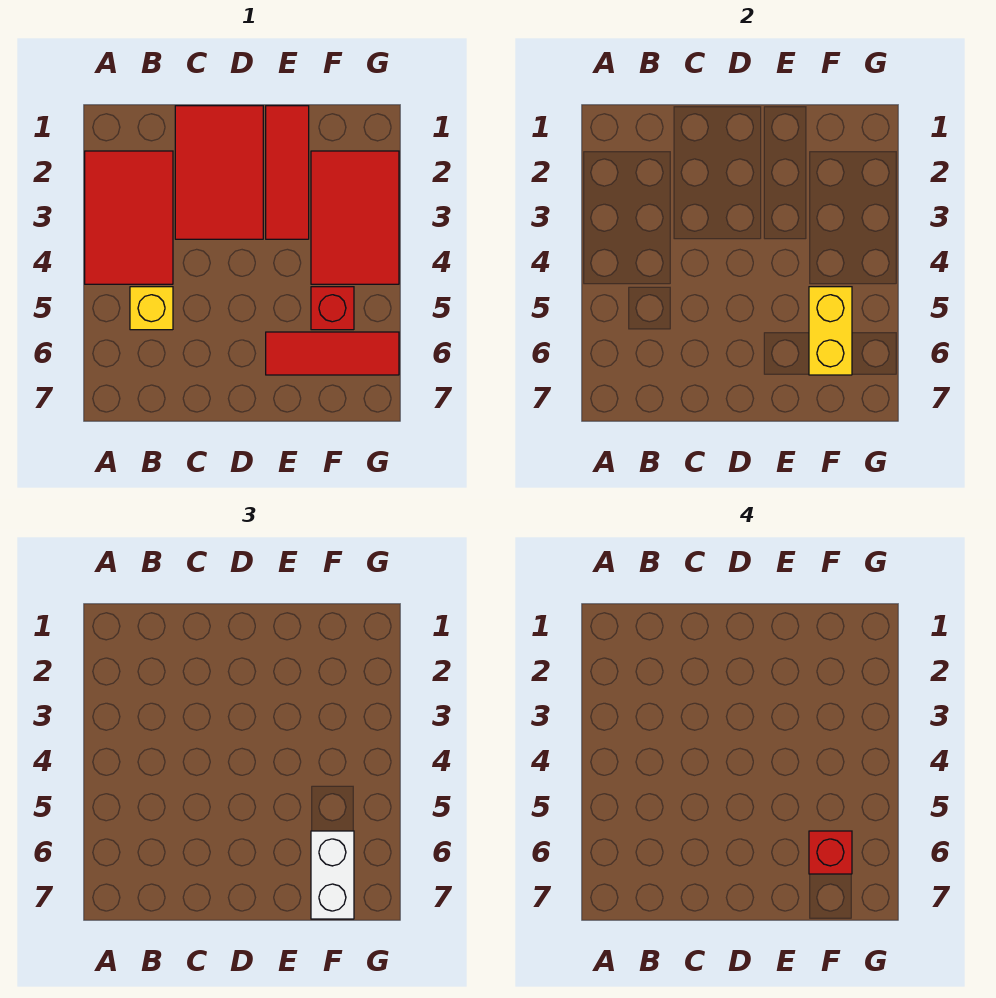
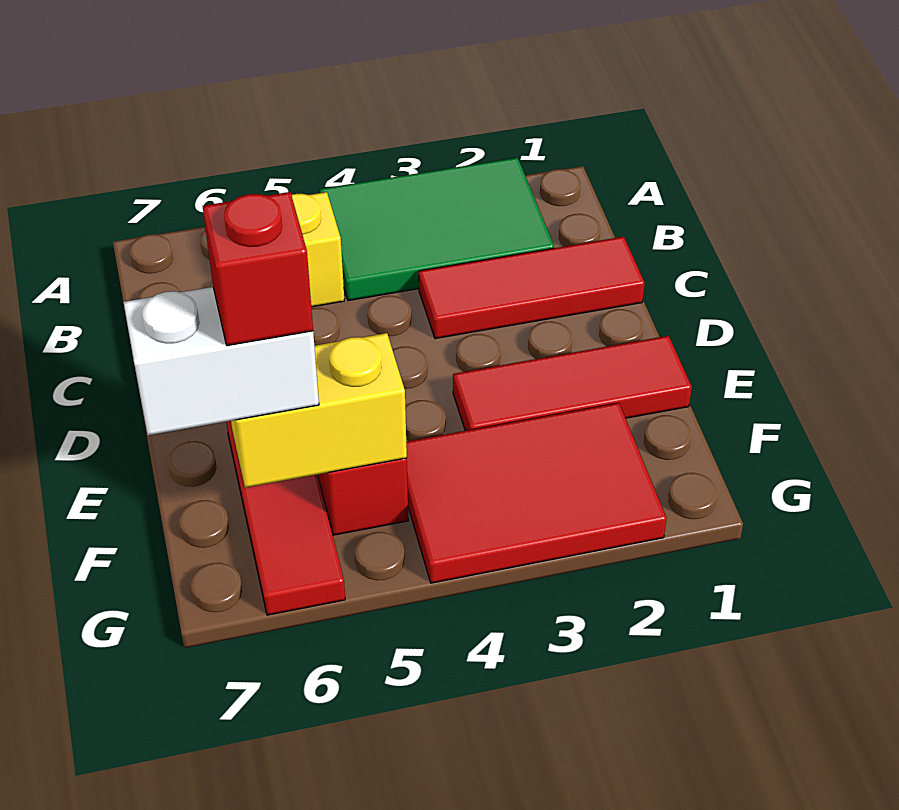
red tile A2:B4 level 1 -> green tile A2:B4 level 1
red tile C1:D3 level 1 -> red tile C1:C3 level 1

